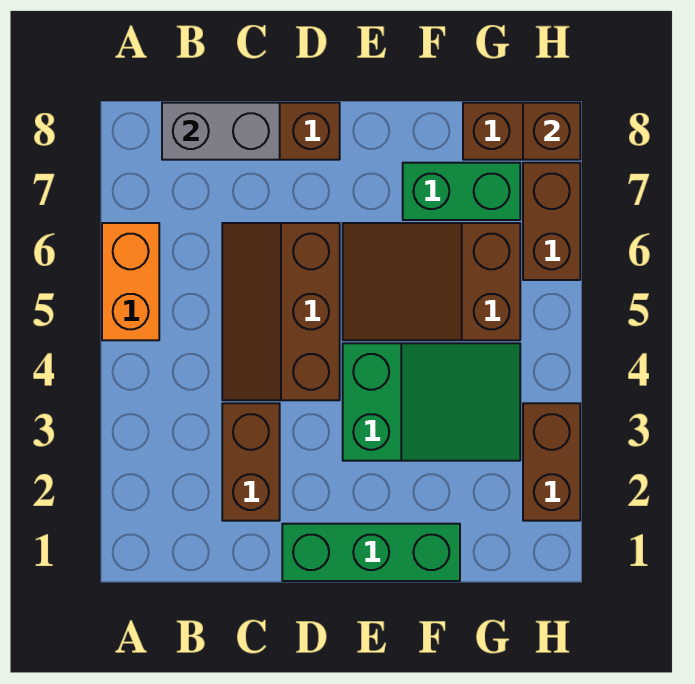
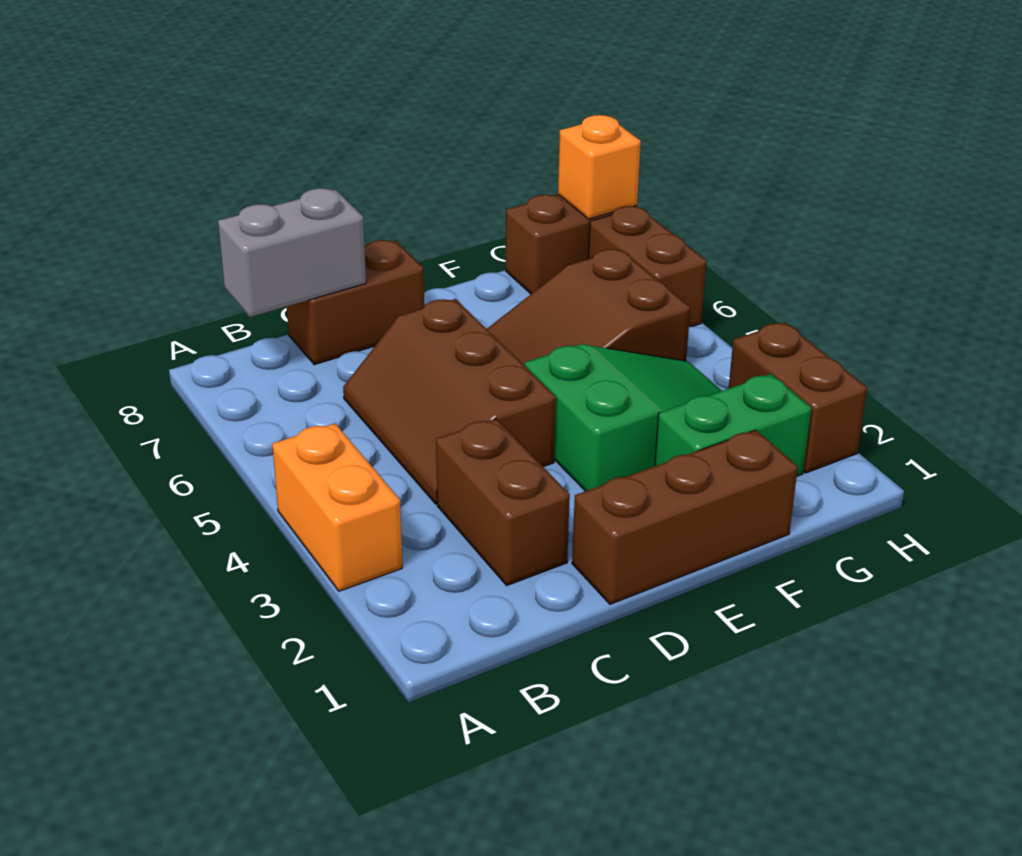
orange brick A5:A6 level 1 -> orange brick A3:A4 level 1
green brick D1:F1 level 1 -> brown brick D1:F1 level 1
green brick F7:G7 level 1 -> green brick F2:G2 level 1
brown brick H8 level 2 -> orange brick H8 level 2

